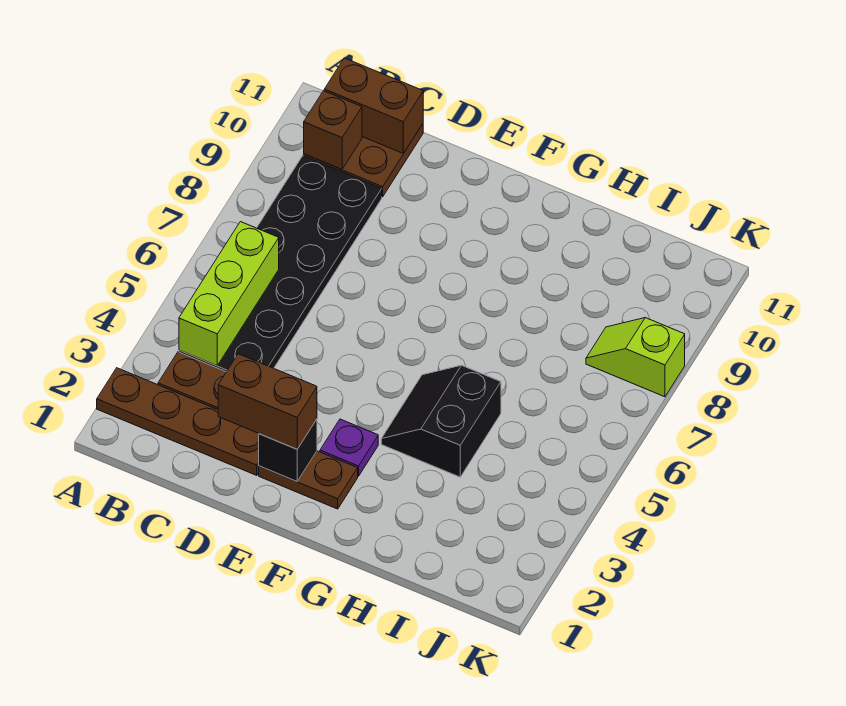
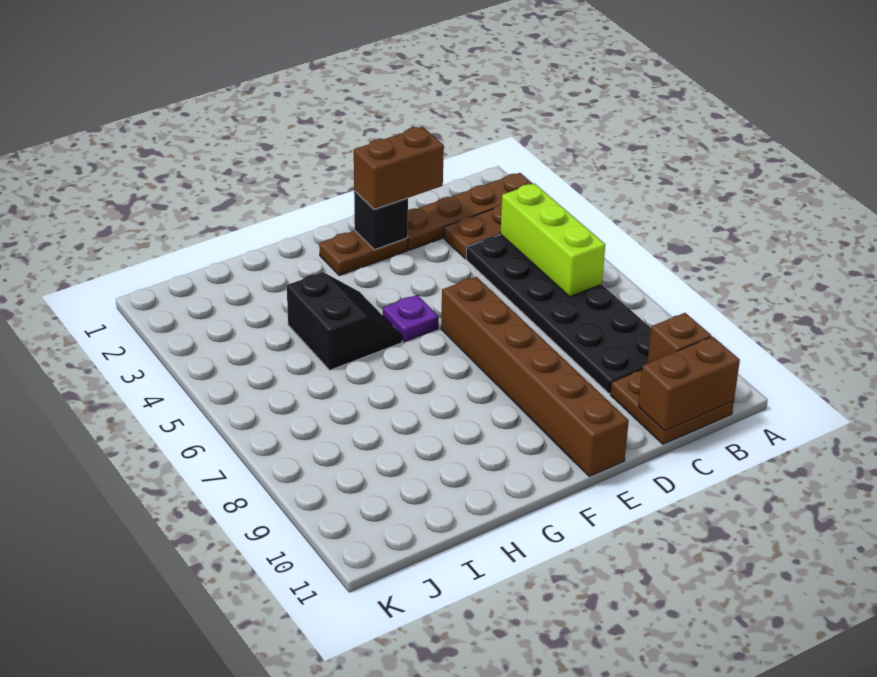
none -> brown brick E6:E11 level 1
purple plate F3 level 1 -> purple plate F5 level 1
lime slope J8:K8 level 1 top K -> none

